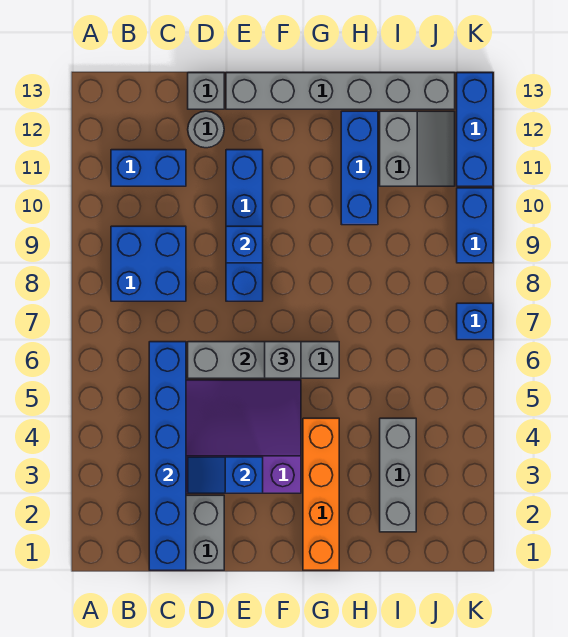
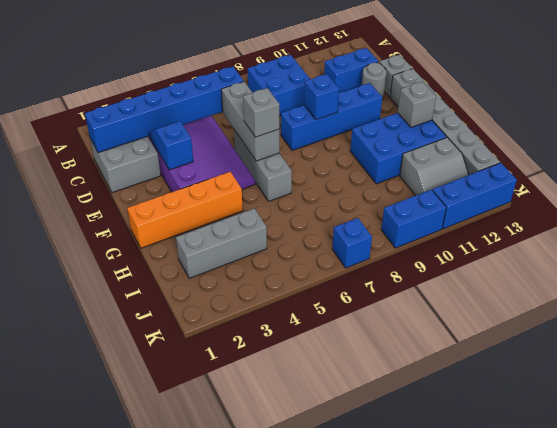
blue brick B11:C11 level 1 -> blue brick C11:C12 level 1
none -> grey brick G12 level 2
blue brick H10:H12 level 1 -> blue brick G10:H12 level 1

